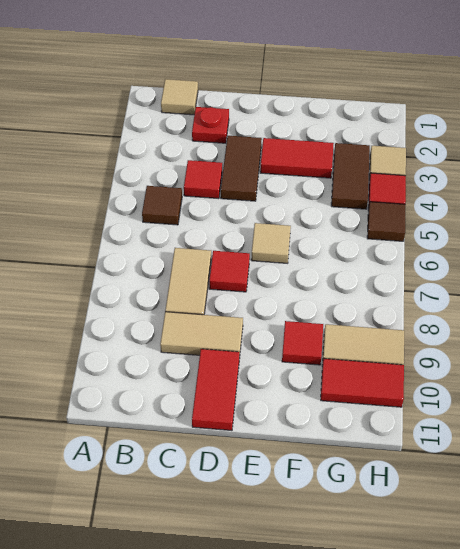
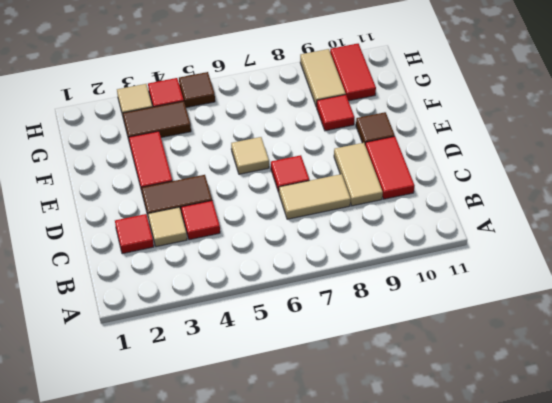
tan tile B1 level 1 -> tan tile C3 level 1
brown tile B5 level 1 -> brown tile E10 level 1
red plate C2 level 1 -> red tile C2 level 1
red tile D10:D11 level 1 -> red tile C10:D10 level 1

